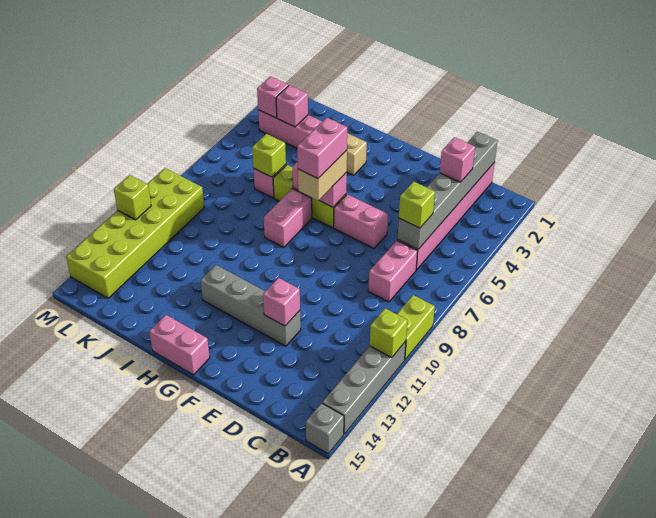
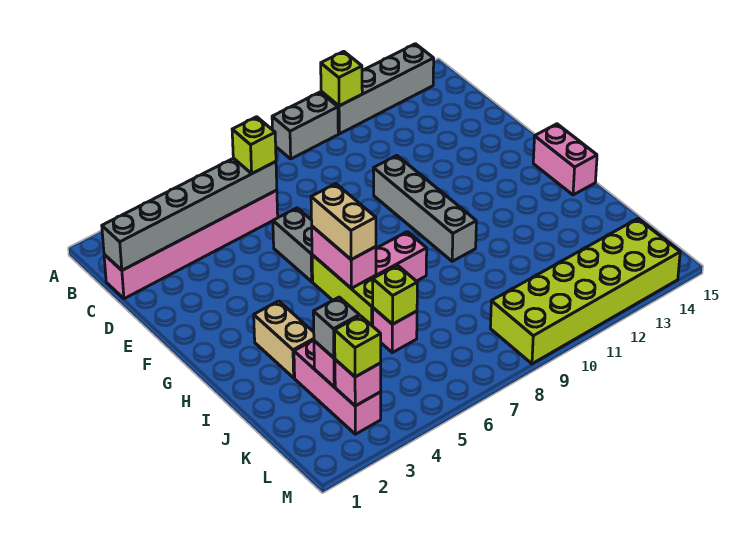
lime brick A9:A10 level 1 -> grey brick A9:A10 level 1
grey brick A15 level 1 -> grey brick K3 level 3
pink brick C3 level 3 -> none
pink brick C7:C8 level 1 -> none
pink brick E6:F6 level 1 -> grey brick E6:F6 level 1
grey brick E12:H12 level 1 -> grey brick E10:H10 level 1
pink brick E12 level 2 -> none
tan brick G6:G7 level 3 -> tan brick G6:H6 level 3
pink brick G6:G7 level 4 -> none
lime brick M11 level 2 -> lime brick L3 level 3

